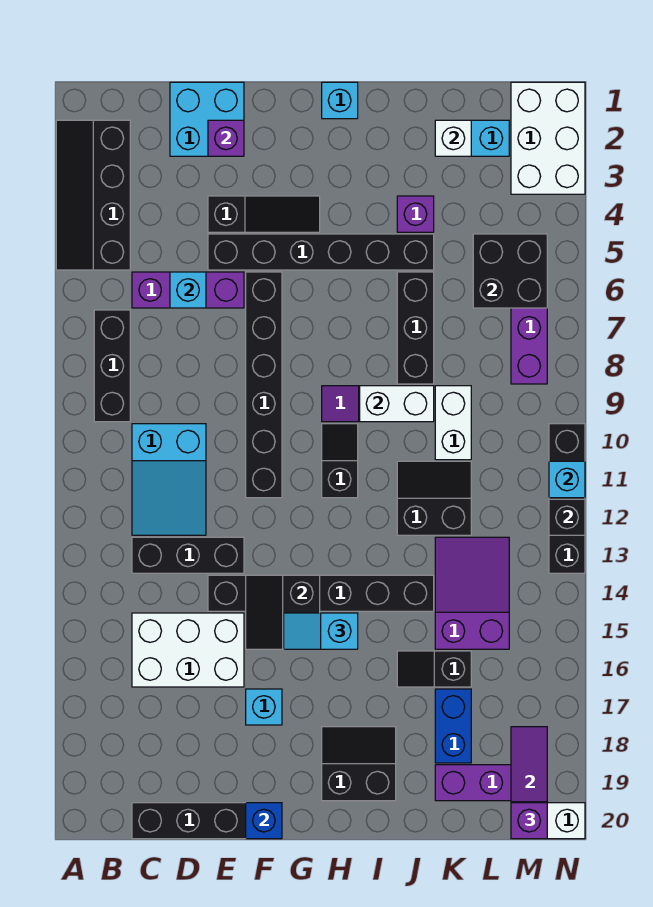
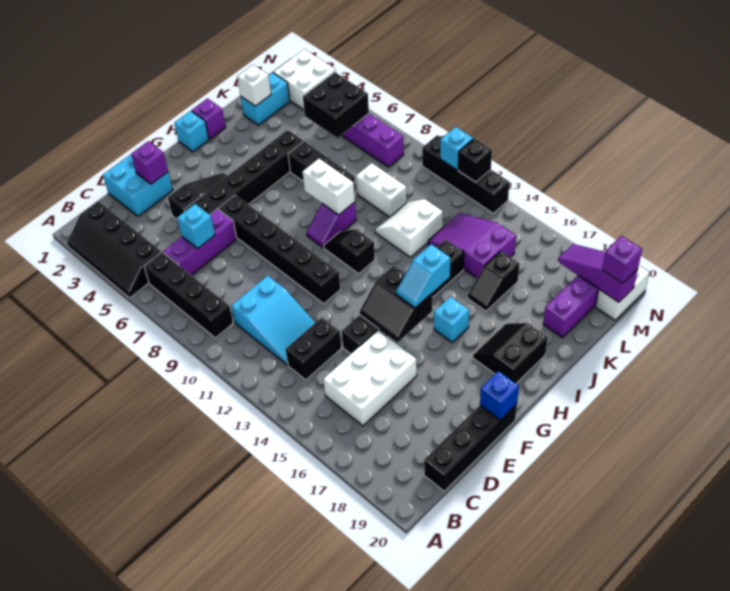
black brick B7:B9 level 1 -> black brick B6:B9 level 1
black brick C13:E13 level 1 -> black brick C13:D13 level 1
cyan brick F17 level 1 -> cyan brick H16 level 1
white brick I9:J9 level 2 -> white brick I8:I9 level 2
purple brick J4 level 1 -> purple brick I1 level 1
black slope J11:K12 level 1 top 12 -> white slope J11:K12 level 1 top 12
blue brick K17:K18 level 1 -> none
white brick M1:N3 level 1 -> white brick M2:N3 level 1

